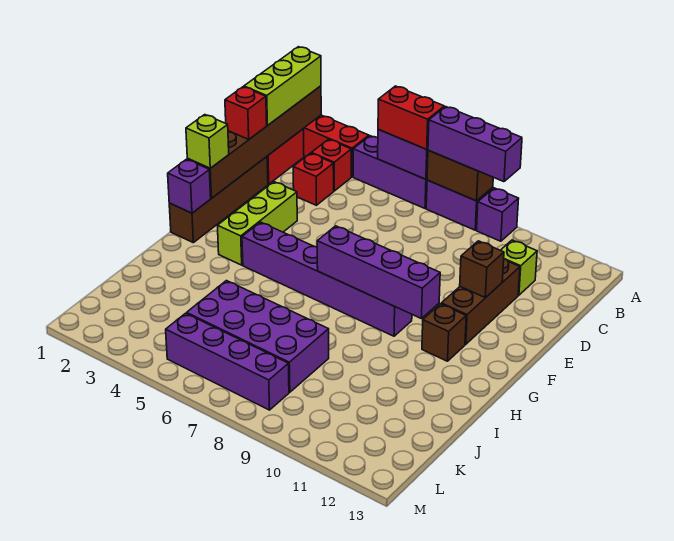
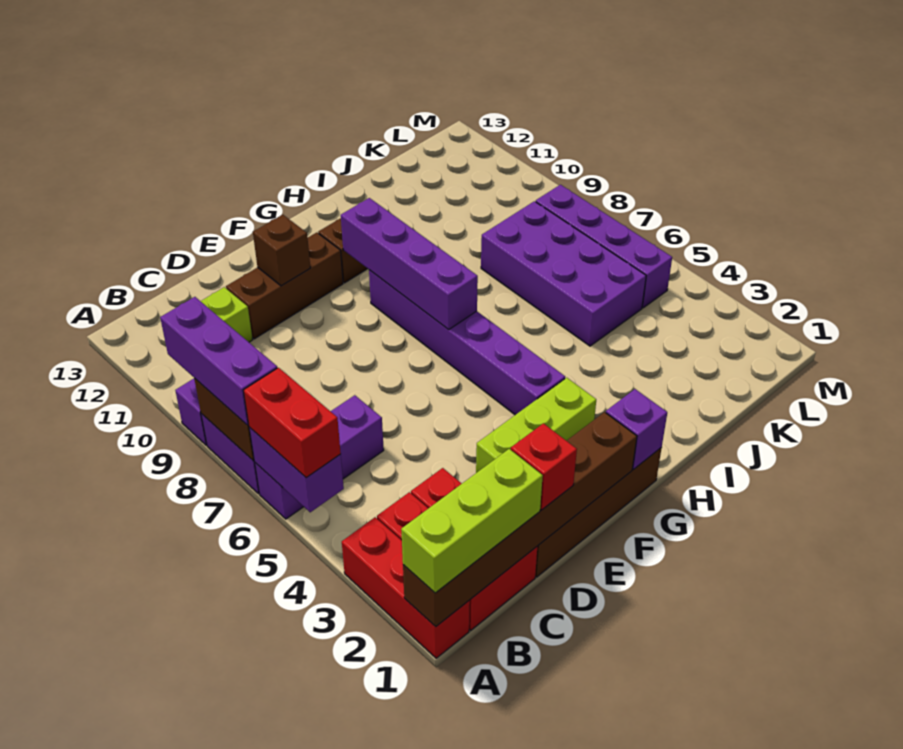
purple brick A4:A6 level 1 -> purple brick A6:C6 level 1
lime brick F1 level 3 -> none

